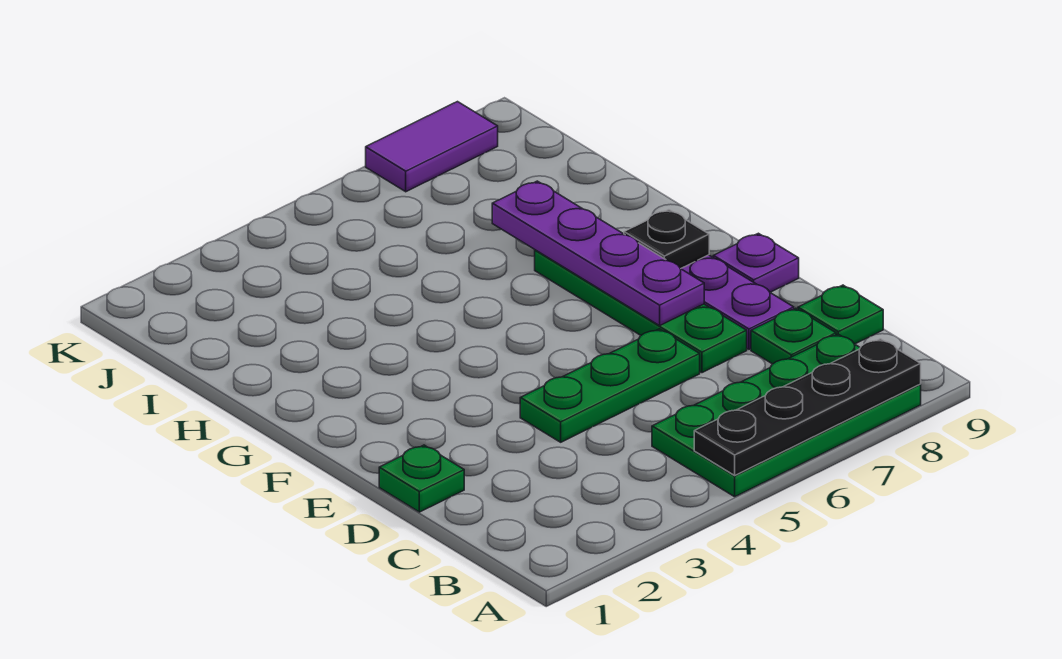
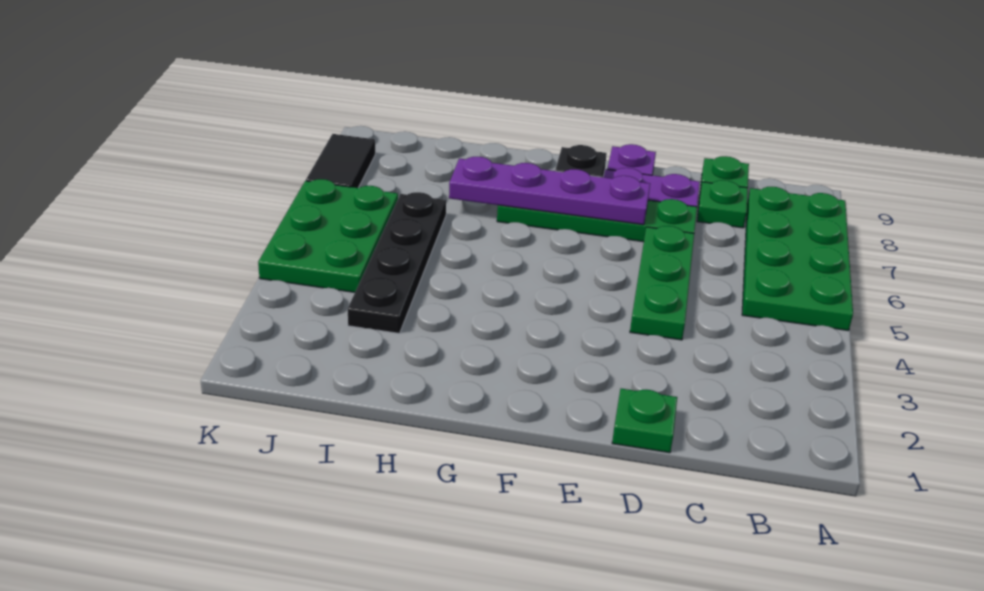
black plate A5:A8 level 2 -> black plate I3:I6 level 1
none -> green plate J4:K6 level 1
purple tile K7:K8 level 1 -> black tile K7:K8 level 1

